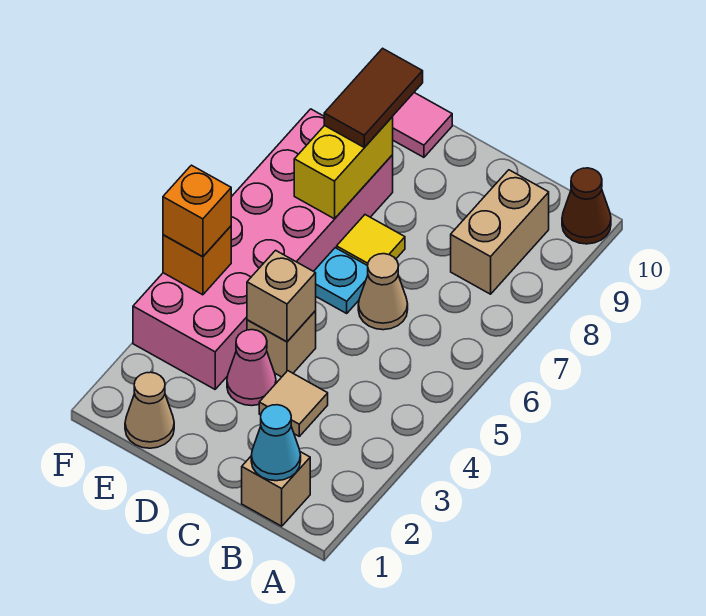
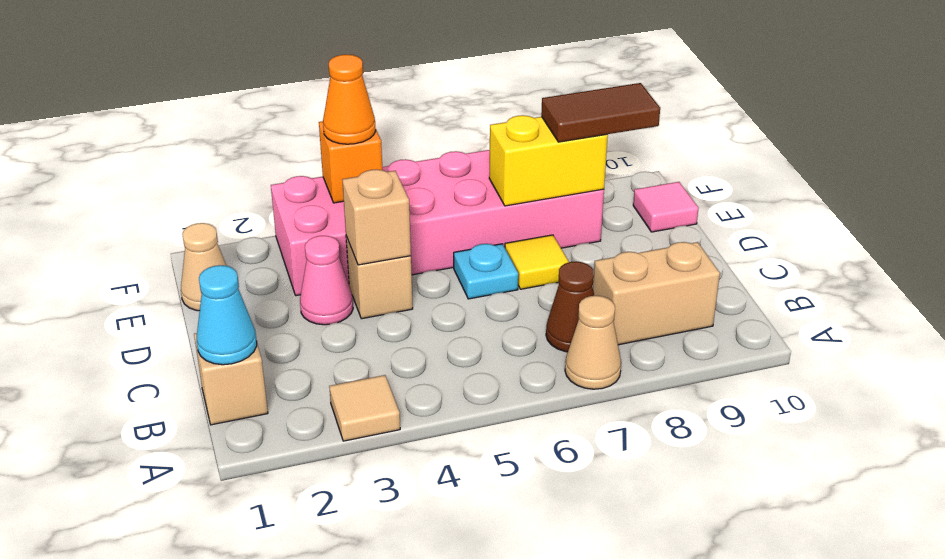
brown cone A10 level 1 -> brown cone B7 level 1
tan tile C3 level 1 -> tan tile A3 level 1
tan cone C6 level 1 -> tan cone A7 level 1
orange brick F4 level 3 -> orange cone F4 level 3

